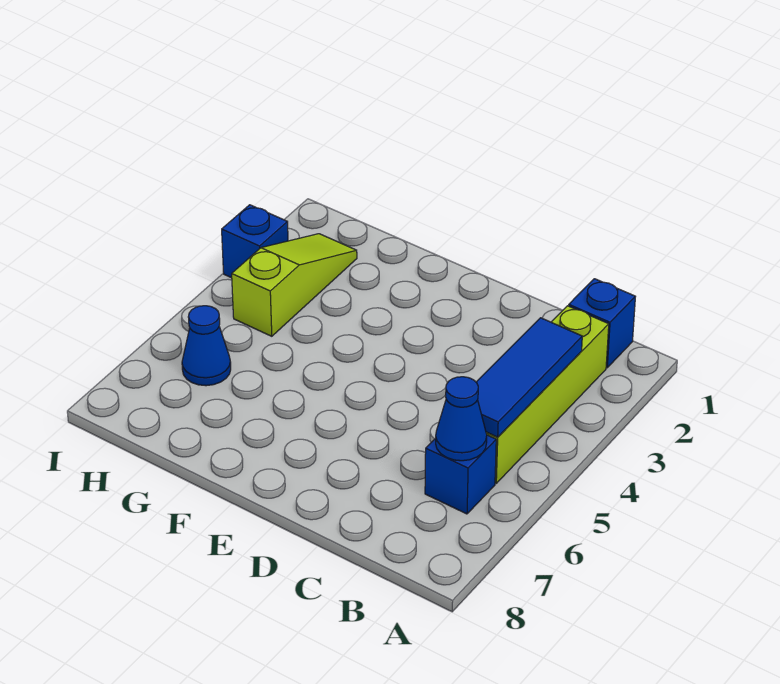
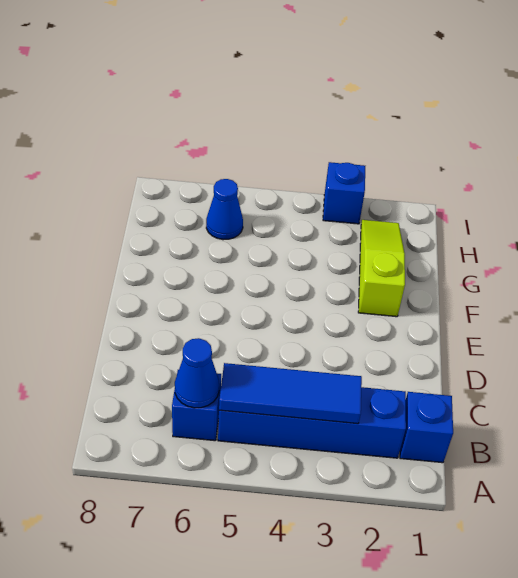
lime brick B2:B5 level 1 -> blue brick B2:B5 level 1
lime slope H2:H4 level 1 top 4 -> lime slope F2:H2 level 1 top F

